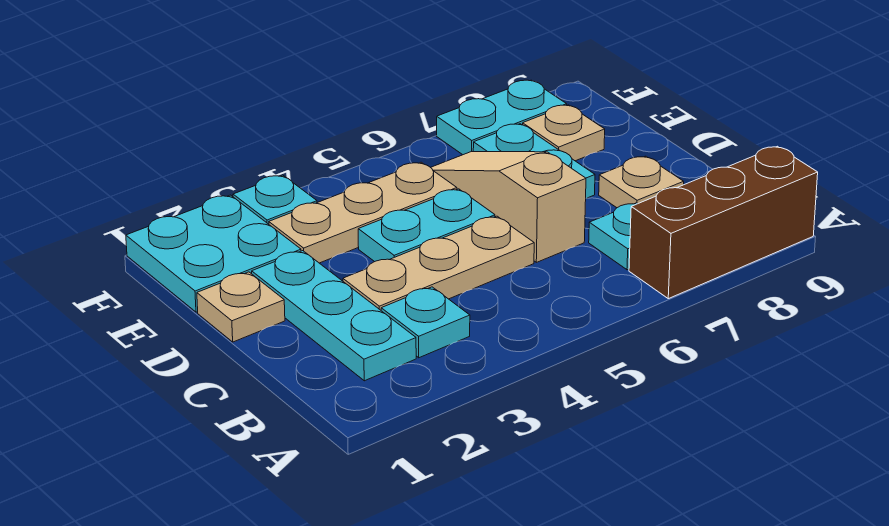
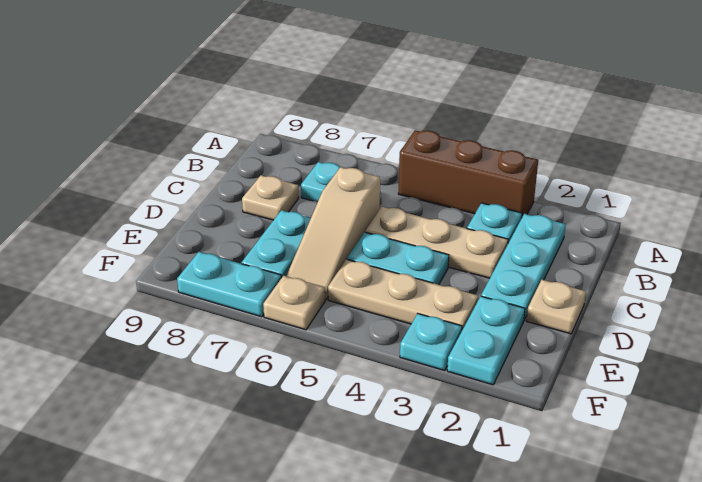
brown brick A7:A9 level 1 -> brown brick A3:A5 level 1
cyan plate E1:F2 level 1 -> cyan plate E2:F2 level 1
tan plate E8 level 1 -> tan plate F6 level 1

